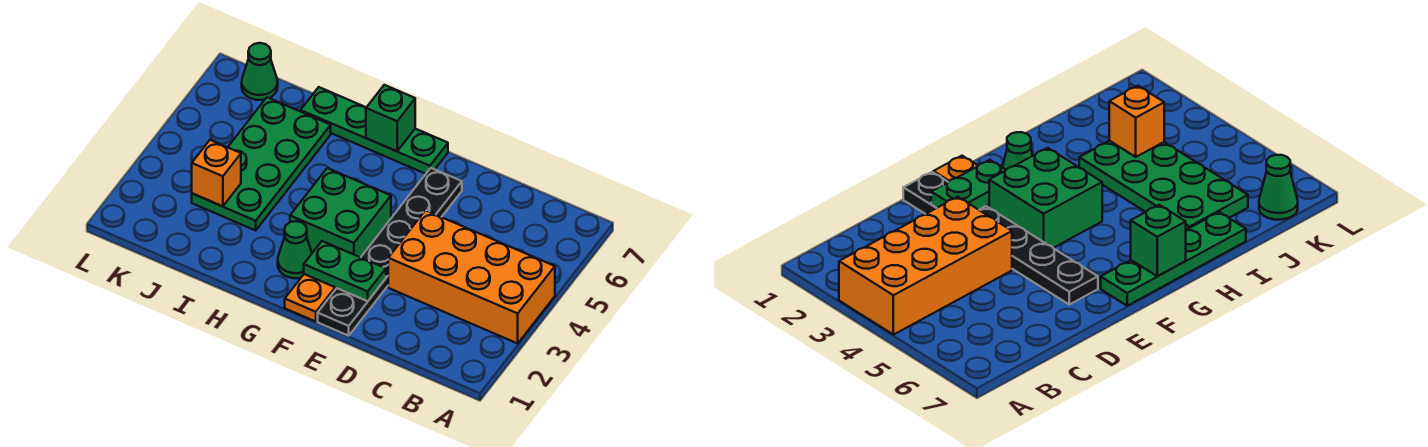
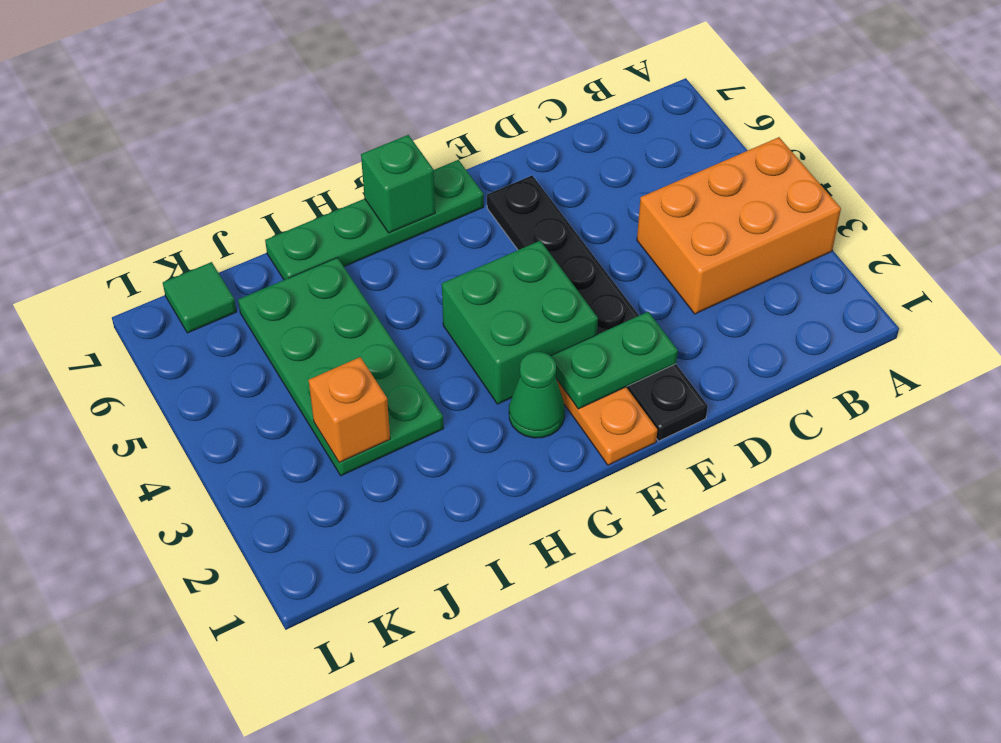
orange brick A3:D4 level 1 -> orange brick A3:C4 level 1
green cone K7 level 1 -> green tile K7 level 1

